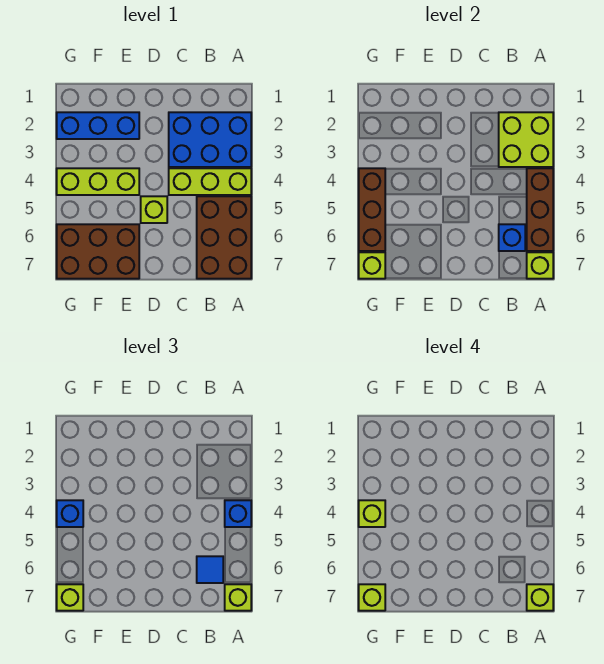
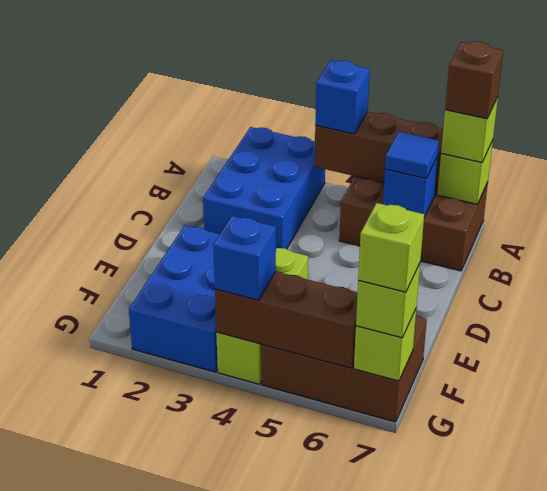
lime brick A2:B3 level 2 -> none
lime brick A4:C4 level 1 -> none
lime brick A7 level 4 -> brown brick A7 level 4
lime brick D5 level 1 -> none
blue brick E2:G2 level 1 -> blue brick E2:G3 level 1
brown brick E6:G7 level 1 -> brown brick F5:G7 level 1
lime brick G4 level 4 -> none

